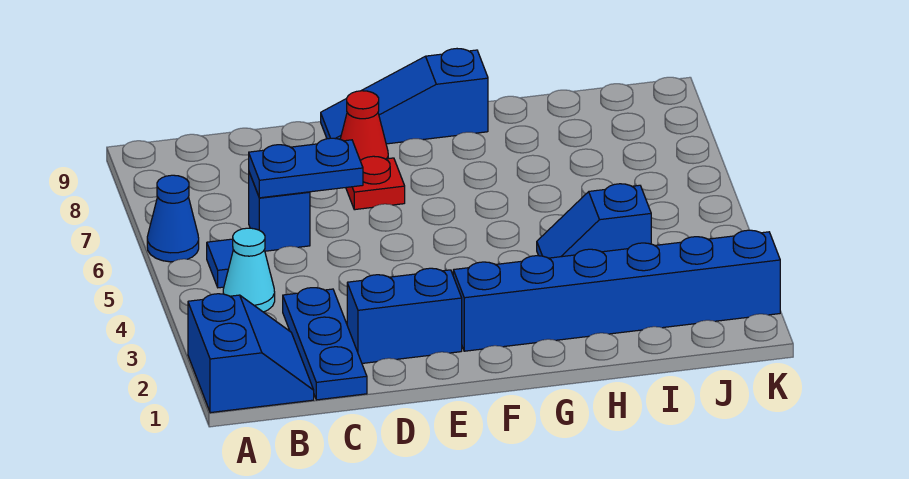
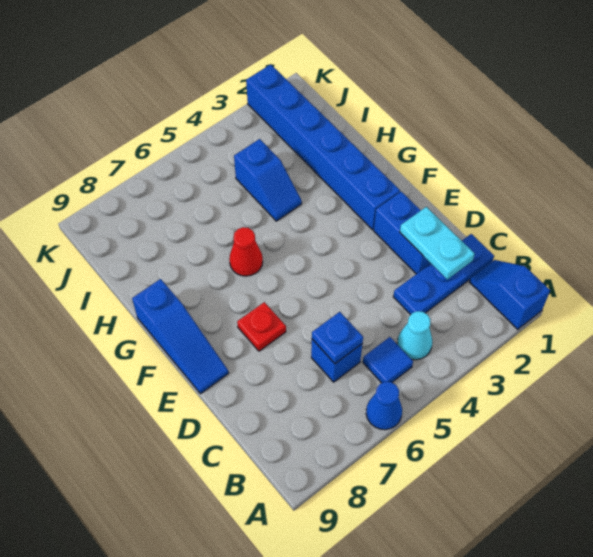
blue slope A1:B2 level 1 top A -> blue slope A1:B1 level 1 top A
none -> cyan plate C2:D2 level 2
blue plate C6:D6 level 2 -> blue plate C6 level 2
red cone E8 level 1 -> red cone G6 level 1

